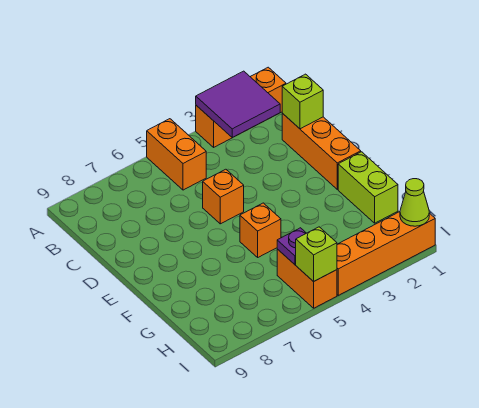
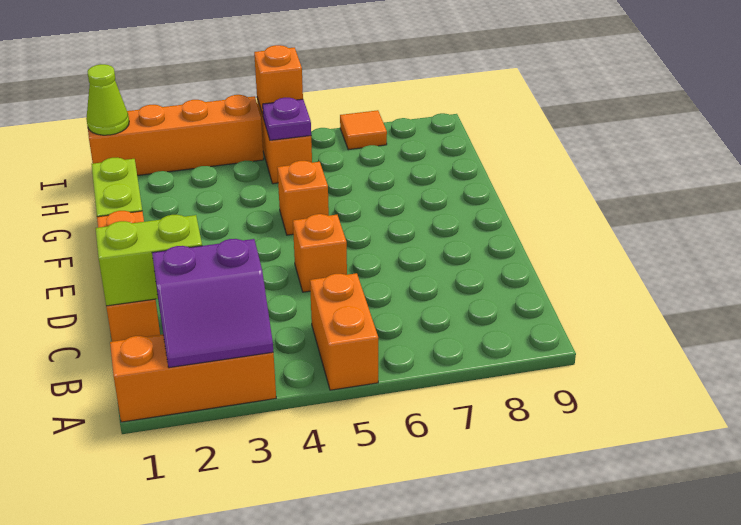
purple tile A2:B3 level 2 -> purple slope A2:B3 level 2 top B
lime brick C1 level 2 -> lime brick C1:C2 level 2
lime brick I5 level 2 -> orange brick I5 level 2
none -> orange tile I7 level 1

